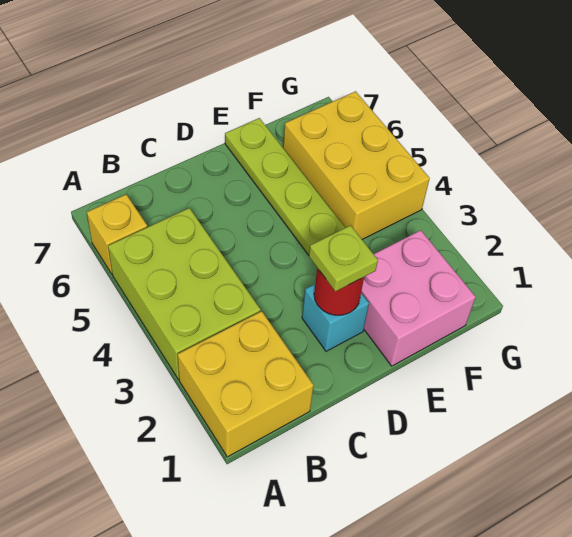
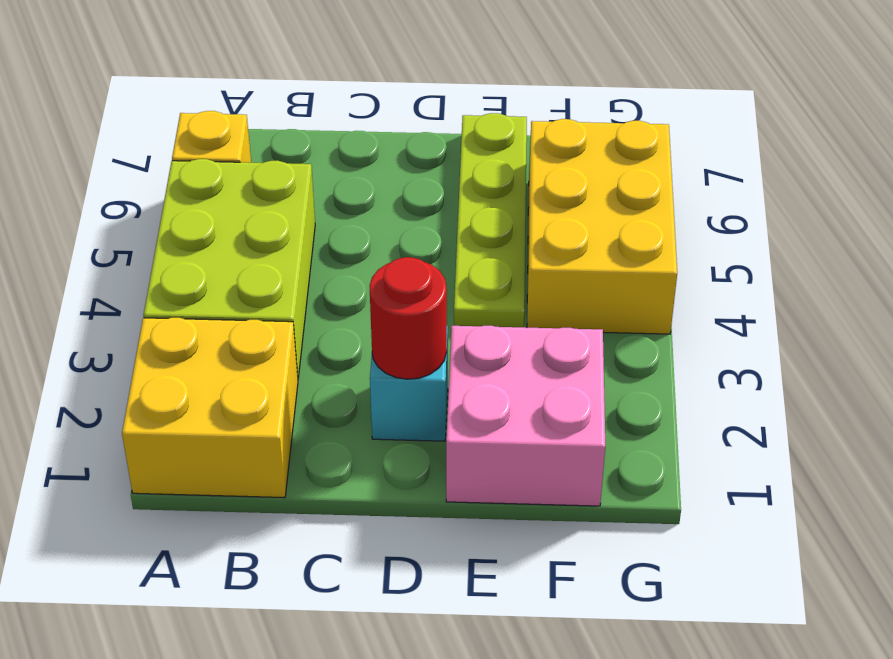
lime plate D2 level 3 -> none

